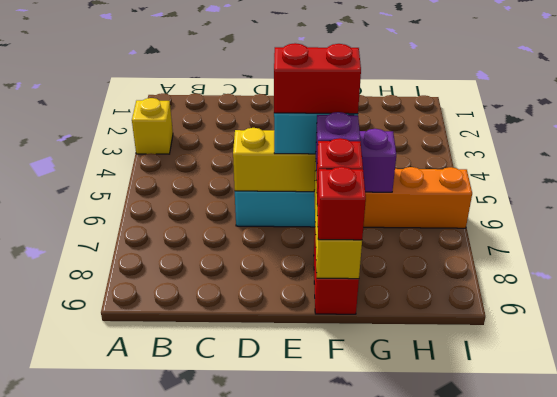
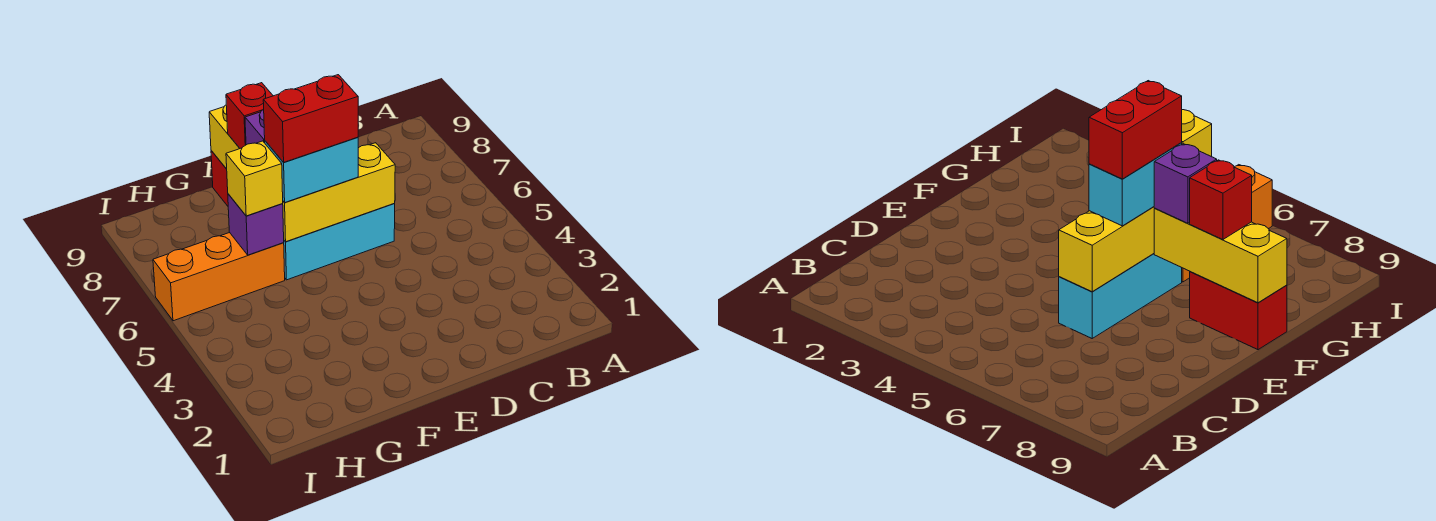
yellow brick A3 level 1 -> yellow brick G6 level 3
red brick F9 level 3 -> none

